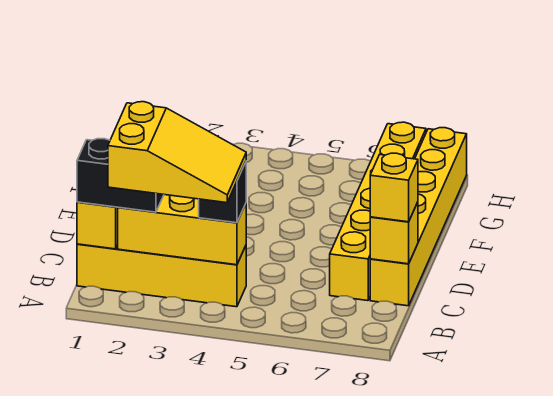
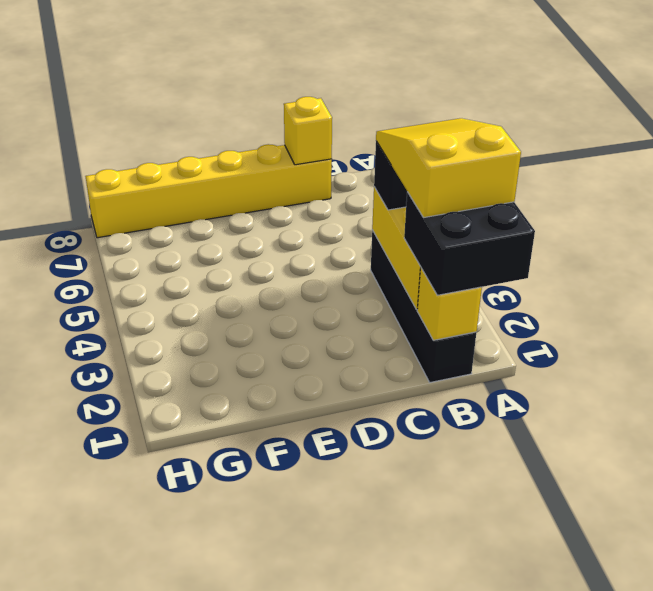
yellow brick B1:B4 level 1 -> black brick B1:B4 level 1
black brick B1:B2 level 3 -> black brick A1:B2 level 3
yellow brick C7:H7 level 1 -> none
yellow brick C8 level 3 -> none

